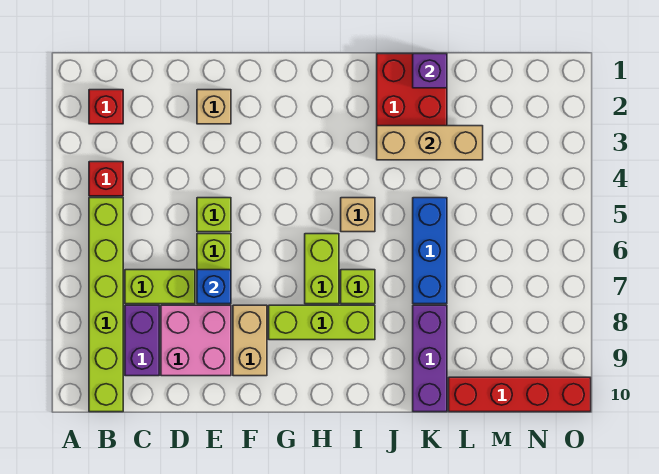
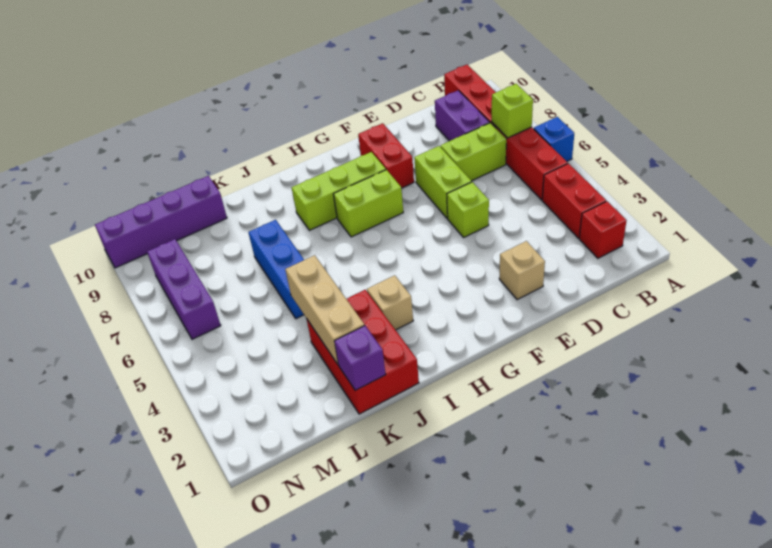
red brick B4 level 1 -> red brick B3:B4 level 1
lime brick B5:B10 level 1 -> red brick B5:B10 level 1
pink brick D8:E9 level 1 -> none
blue brick E7 level 2 -> blue brick A6 level 1
tan brick F8:F9 level 1 -> red brick F8:F9 level 1
lime brick H6:H7 level 1 -> lime brick G7:H7 level 1
tan brick I5 level 1 -> tan brick I3 level 1
lime brick I7 level 1 -> lime brick B7 level 2
tan brick J3:L3 level 2 -> tan brick K2:K4 level 2
purple brick K8:K10 level 1 -> purple brick N6:N8 level 1
red brick L10:O10 level 1 -> purple brick L10:O10 level 1

